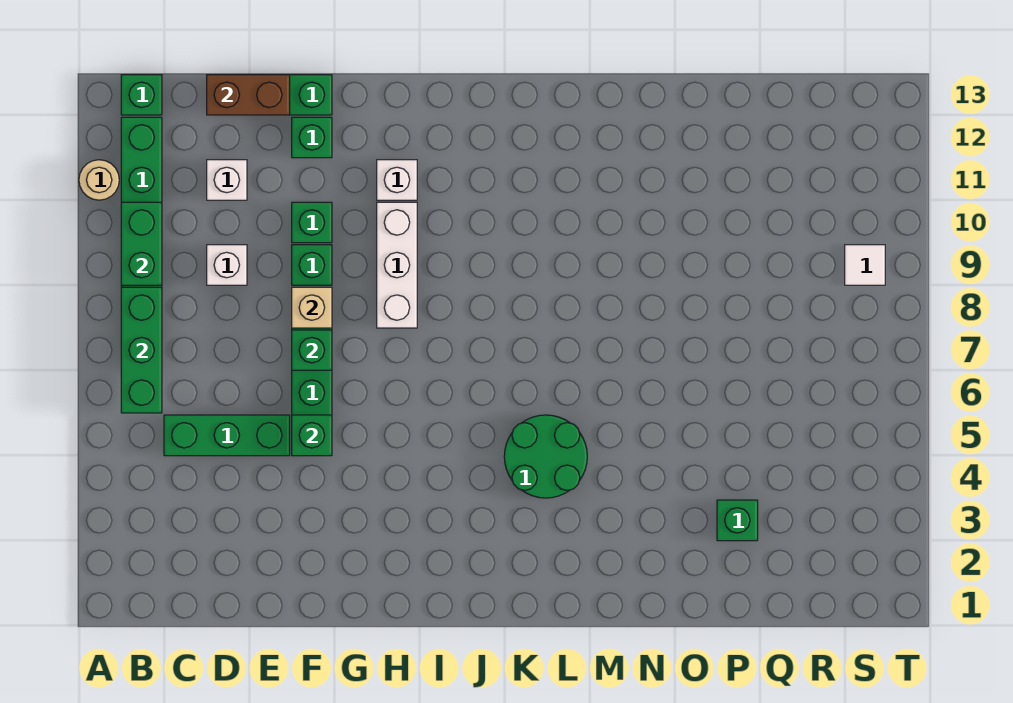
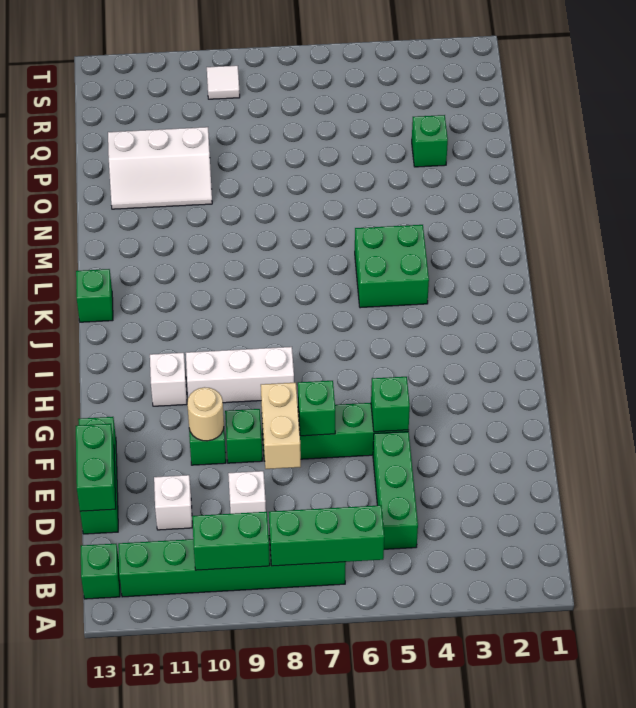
tan round brick A11 level 1 -> tan round brick F10 level 2
brown brick D13:E13 level 2 -> green brick D13:E13 level 2
tan brick F8 level 2 -> tan brick E8:F8 level 2
green brick F12 level 1 -> green brick K13 level 1
green round brick K4:L5 level 1 -> green brick K4:L5 level 1
none -> white slope O10:P12 level 1 top P

